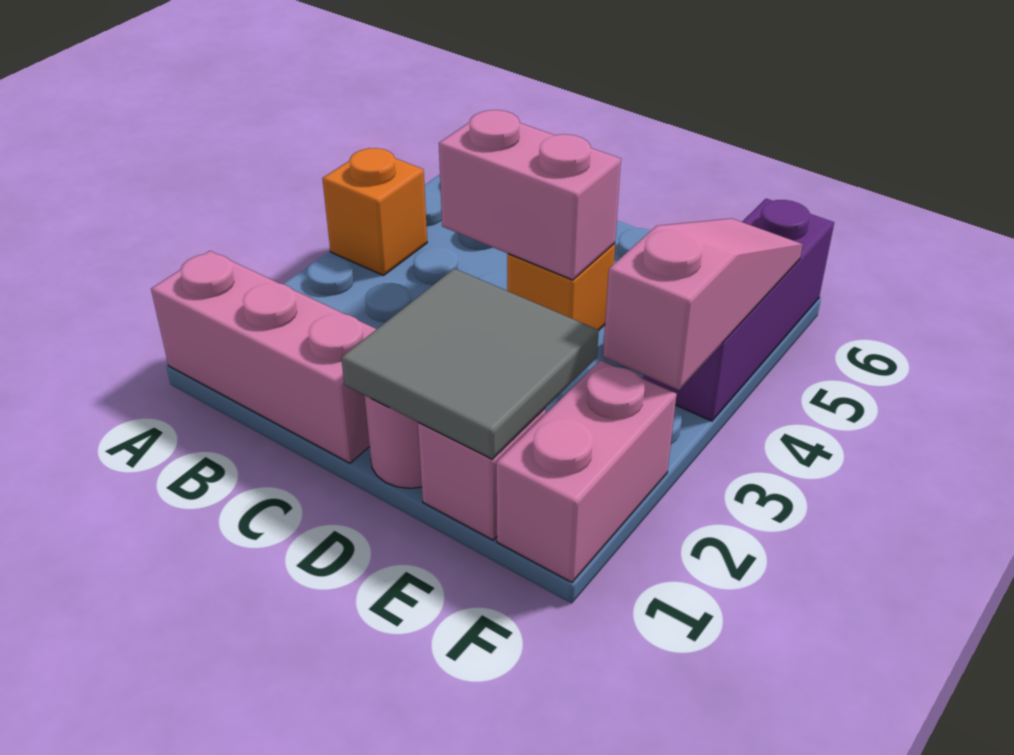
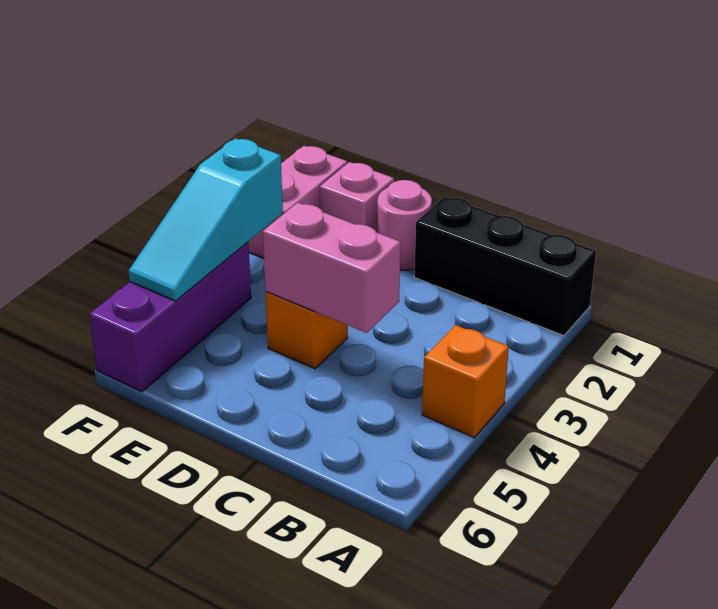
pink brick A1:C1 level 1 -> black brick A1:C1 level 1
grey tile D1:E2 level 2 -> none
pink slope F3:F5 level 2 top 3 -> cyan slope F3:F5 level 2 top 3

